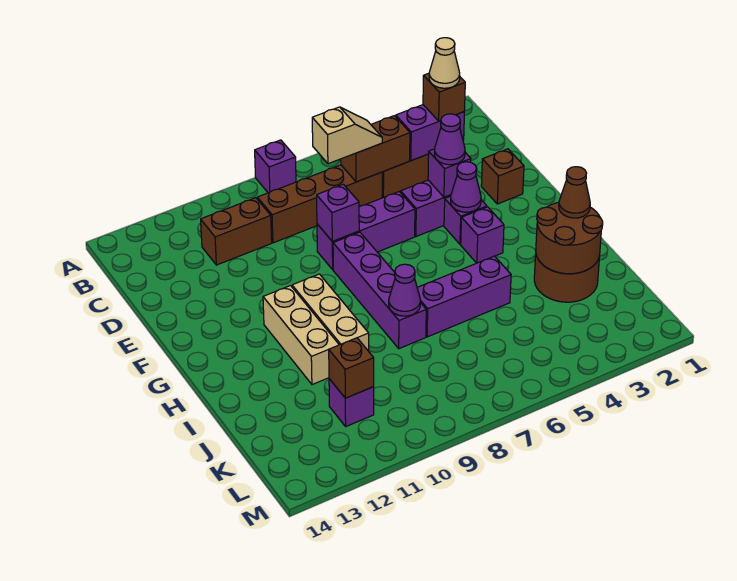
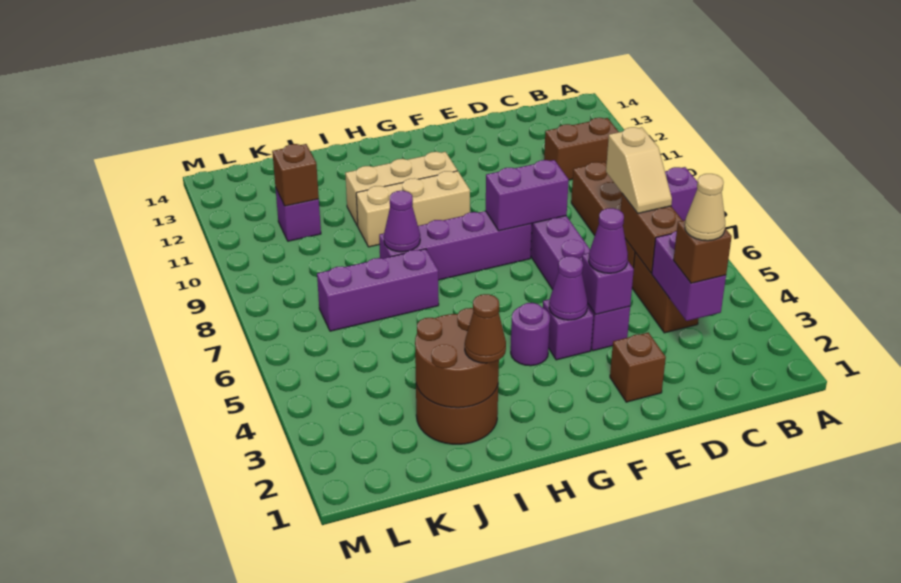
brown brick C10:C11 level 1 -> brown brick B11:C11 level 1
purple brick E8 level 2 -> purple brick E8:F8 level 2
purple brick G4 level 1 -> purple round brick G4 level 1
purple brick I5:I7 level 1 -> purple brick I7:K7 level 1

